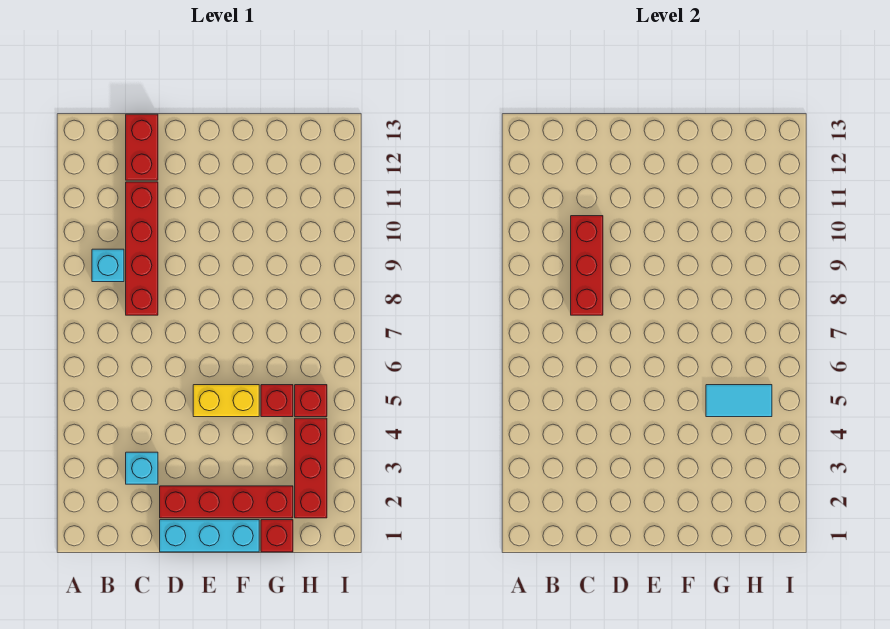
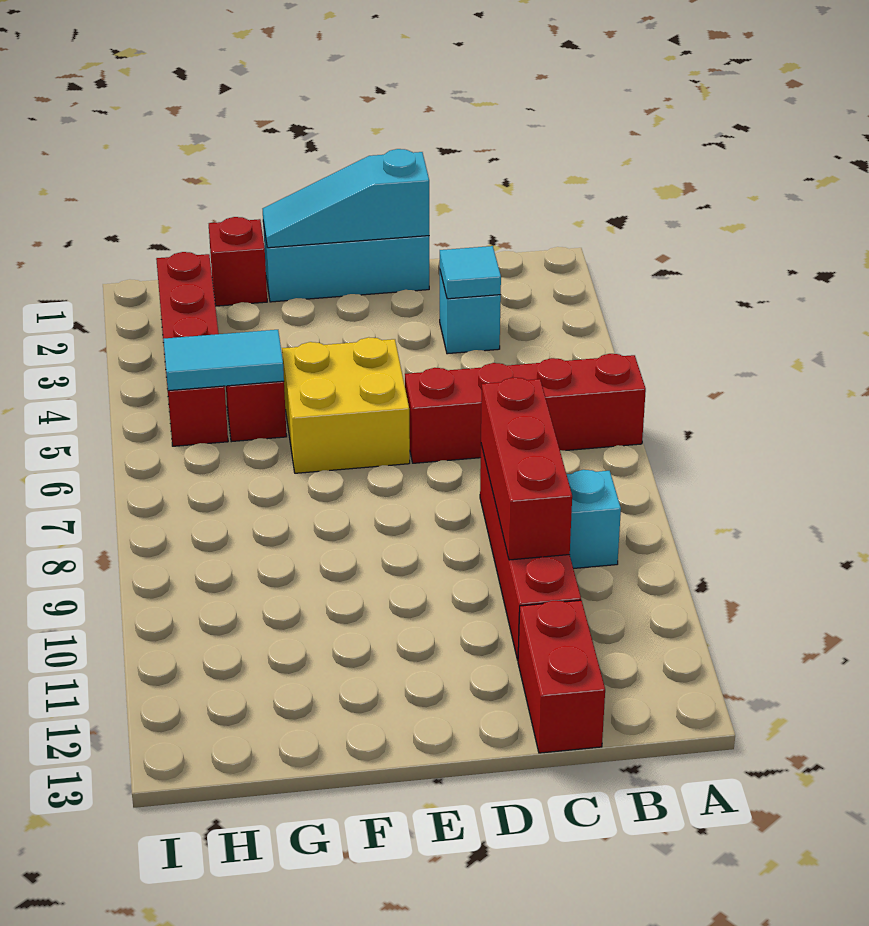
none -> cyan tile C3 level 2
none -> cyan slope D1:F1 level 2 top D
red brick D2:G2 level 1 -> red brick A6:D6 level 1
yellow brick E5:F5 level 1 -> yellow brick E5:F6 level 1

